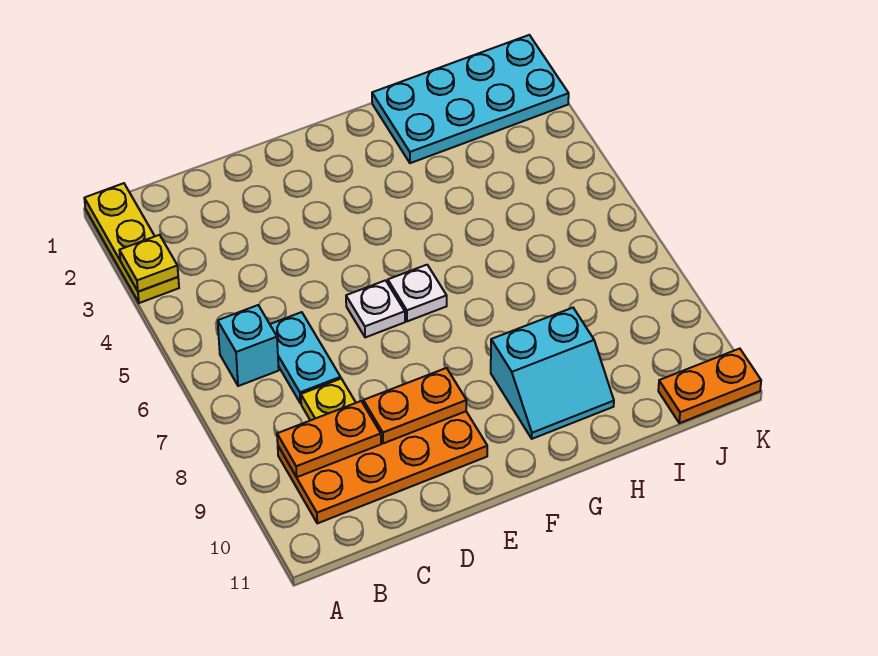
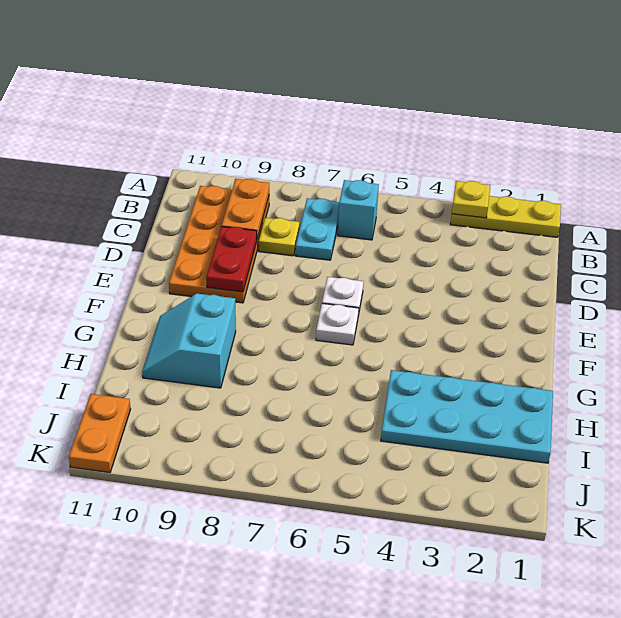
cyan plate C6:C7 level 1 -> cyan plate B7:C7 level 1
orange plate D9:E9 level 2 -> red plate D9:E9 level 2
cyan plate H1:K2 level 1 -> cyan plate H1:I4 level 1

